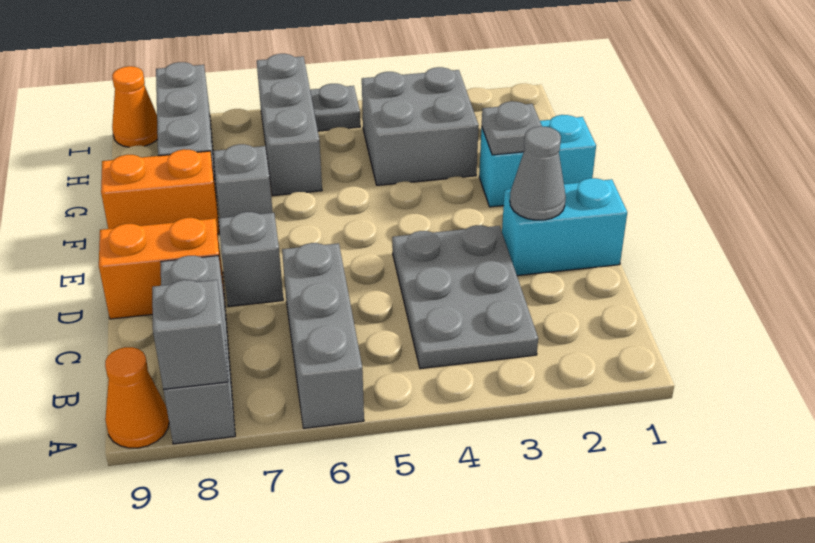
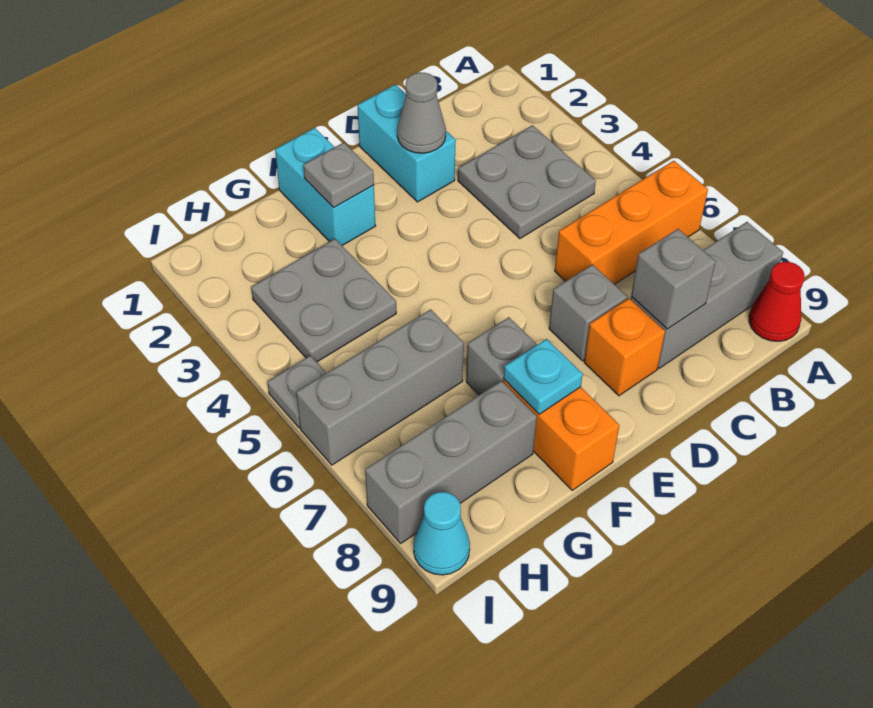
grey brick A6:C6 level 1 -> orange brick A6:C6 level 1
grey brick A8 level 2 -> grey brick C8 level 2
orange cone A9 level 1 -> red cone A9 level 1
grey plate B3:D4 level 1 -> grey plate B3:C4 level 1
orange brick D8:D9 level 1 -> orange brick D8 level 1
none -> cyan plate F8 level 2
grey brick G3:H4 level 1 -> grey plate G3:H4 level 1
orange cone I9 level 1 -> cyan cone I9 level 1

